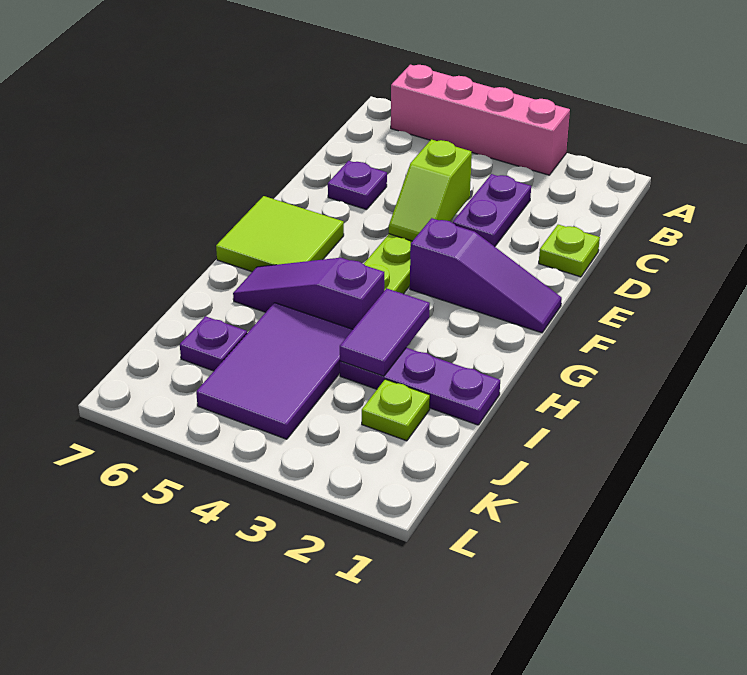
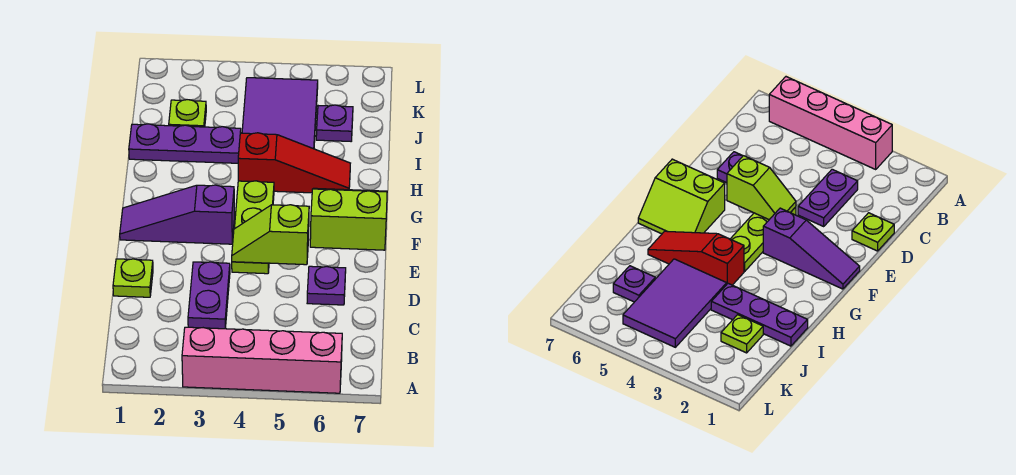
lime slope D4:E4 level 2 top D -> lime slope E4:E5 level 2 top 5
lime tile F6:G7 level 1 -> lime slope F6:G7 level 1 top F
purple tile H3:I3 level 2 -> none
purple slope H4:H6 level 1 top 4 -> red slope H4:H6 level 1 top 4

